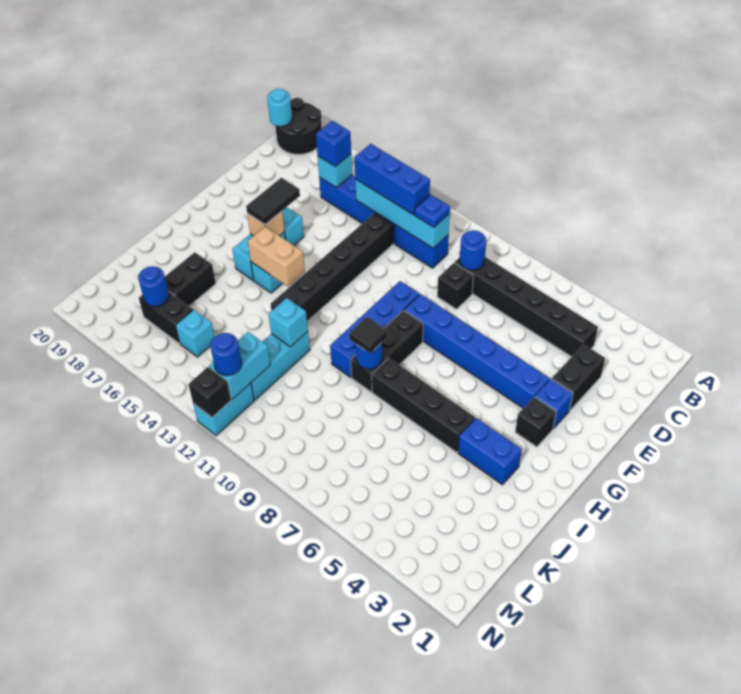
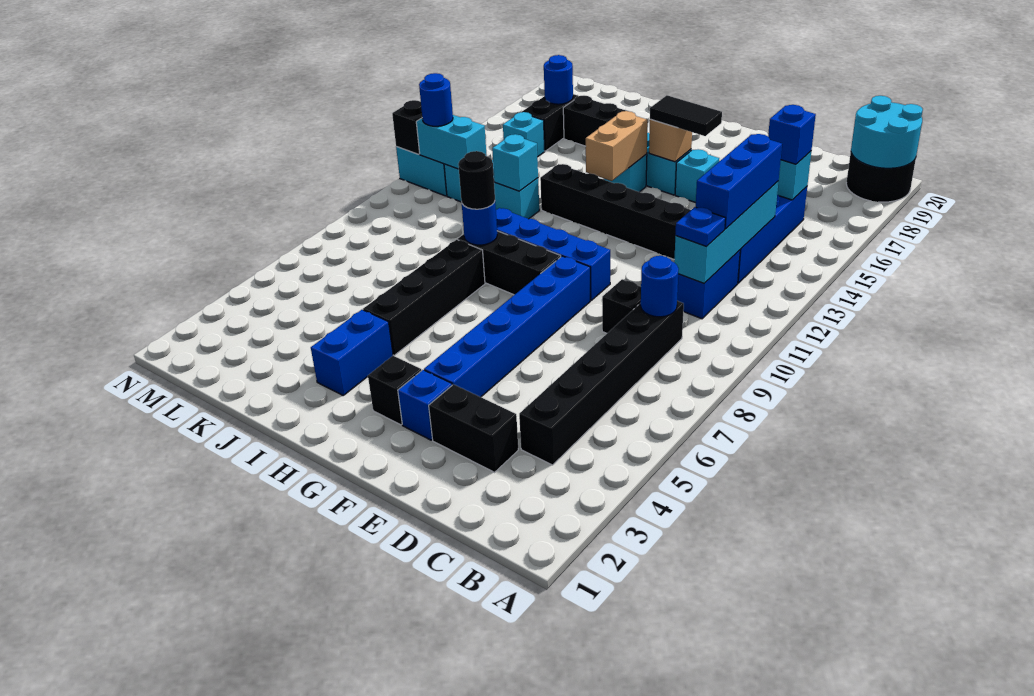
cyan round brick B20 level 2 -> cyan round brick A19:B20 level 2
black tile I9 level 3 -> black round brick I9 level 3

